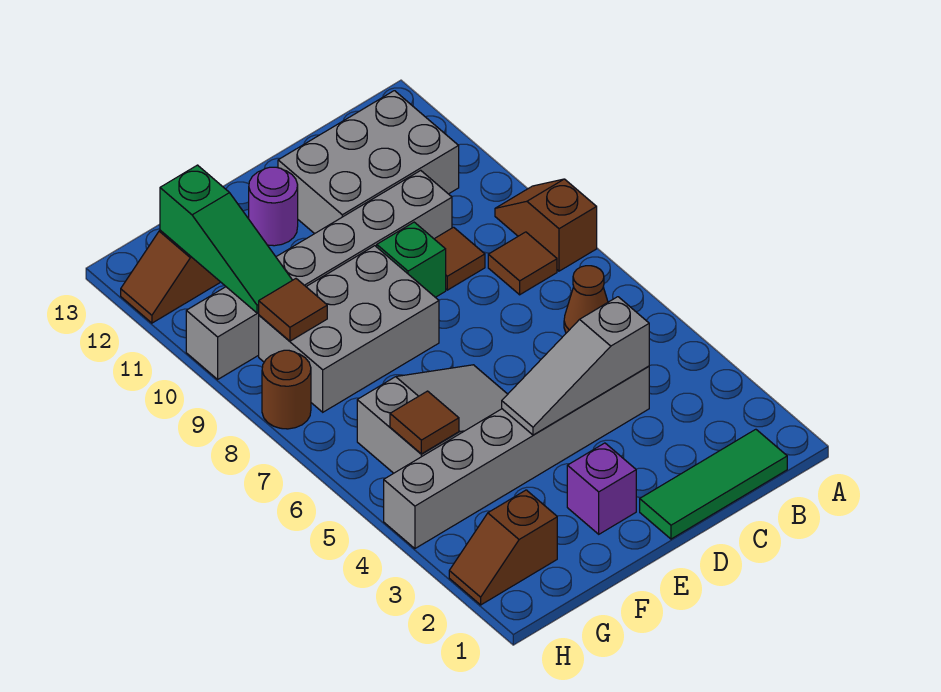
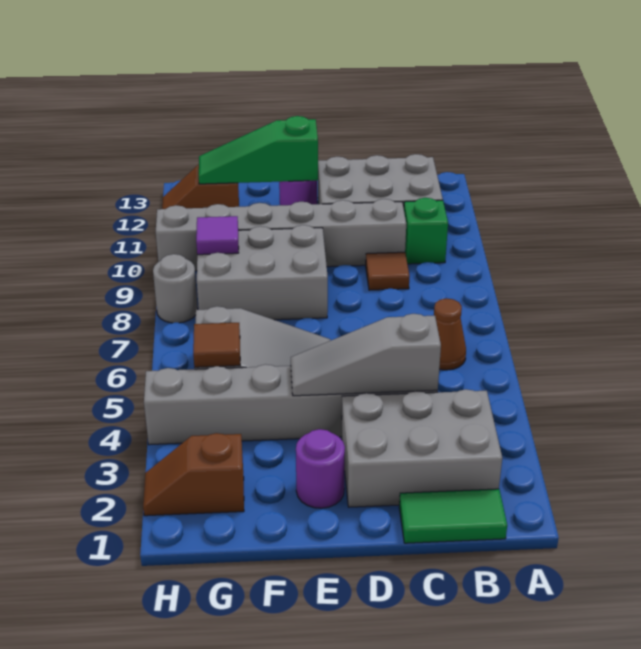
brown slope A8:A9 level 1 top 8 -> none
green tile B1:D1 level 1 -> green tile B1:C1 level 1
none -> grey brick B2:D3 level 1
brown tile B8 level 1 -> none
green brick D9 level 1 -> green brick B10 level 1
purple brick E2 level 1 -> purple round brick E2 level 1
brown tile G9 level 2 -> purple tile G9 level 2
green slope G10:G12 level 2 top 12 -> green slope E12:G12 level 2 top E
brown round brick H8 level 1 -> grey round brick H8 level 1

